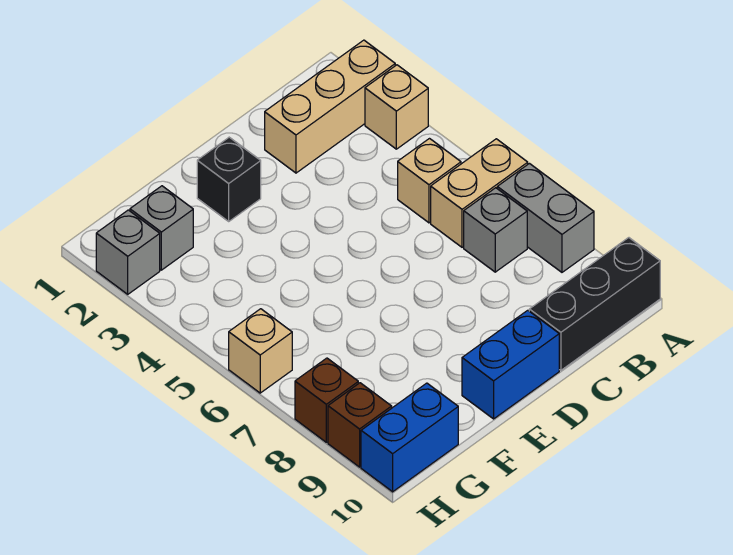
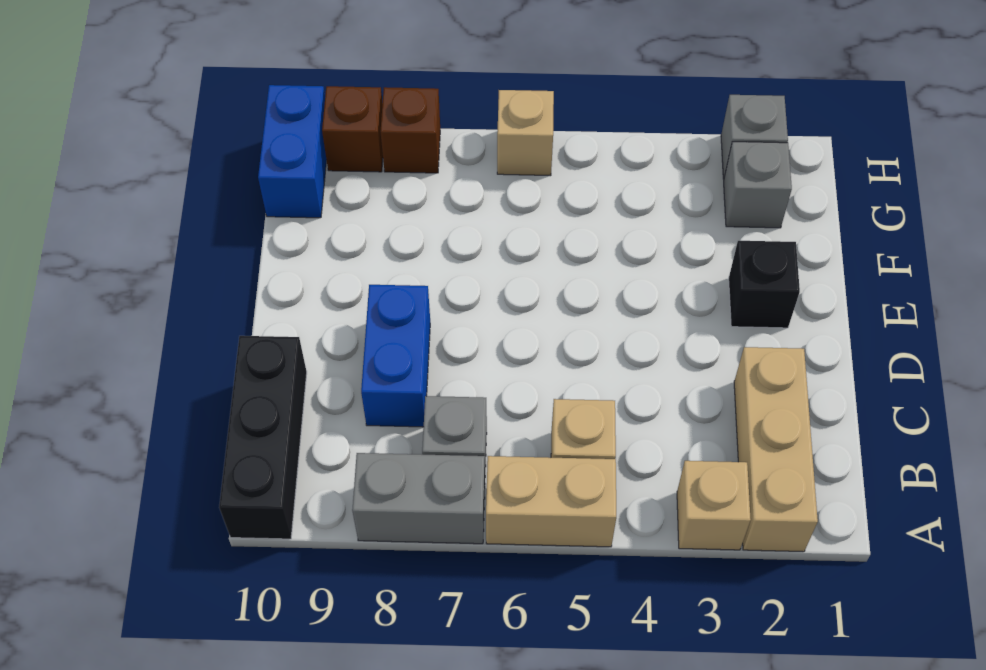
tan brick A6:B6 level 1 -> tan brick A5:A6 level 1
blue brick D10:E10 level 1 -> blue brick C8:D8 level 1

